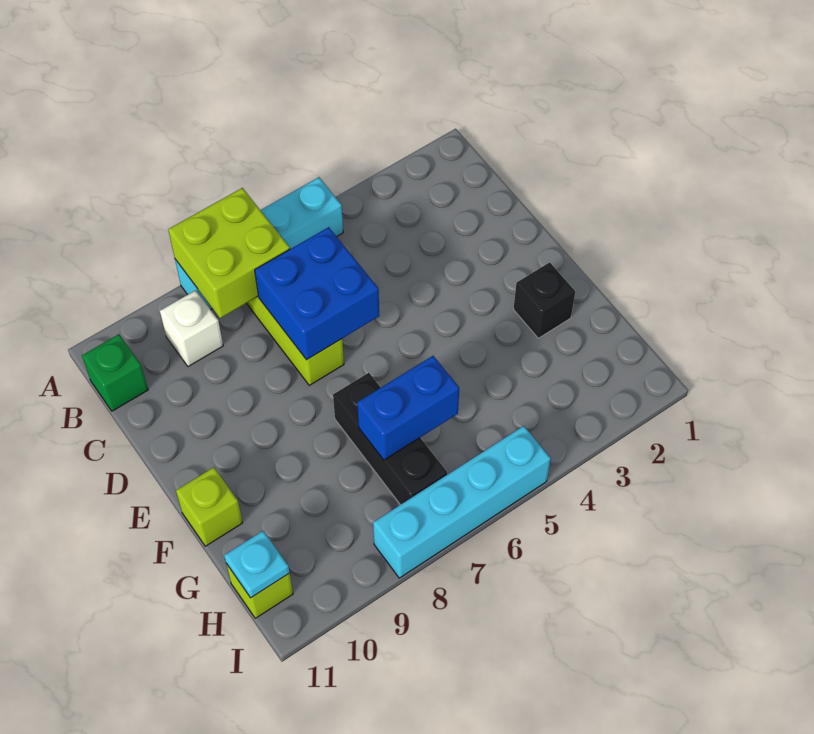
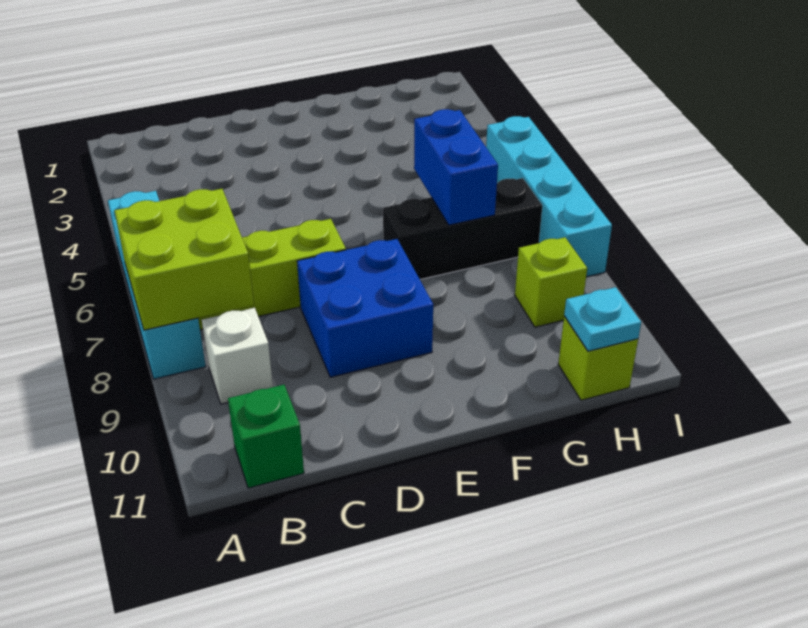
blue brick C6:D7 level 2 -> blue brick D8:E9 level 1
black brick F2 level 1 -> none
lime brick F11 level 1 -> lime brick H9 level 1

